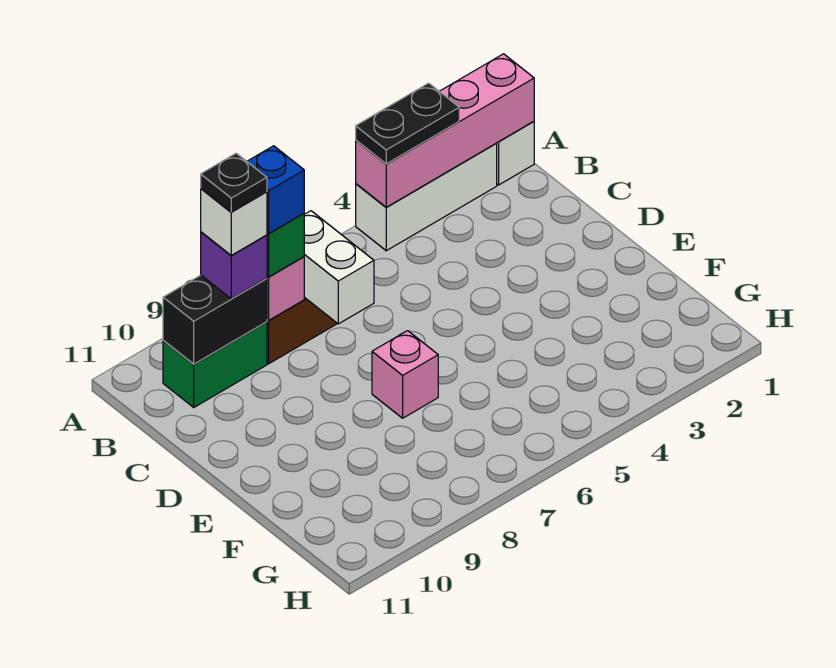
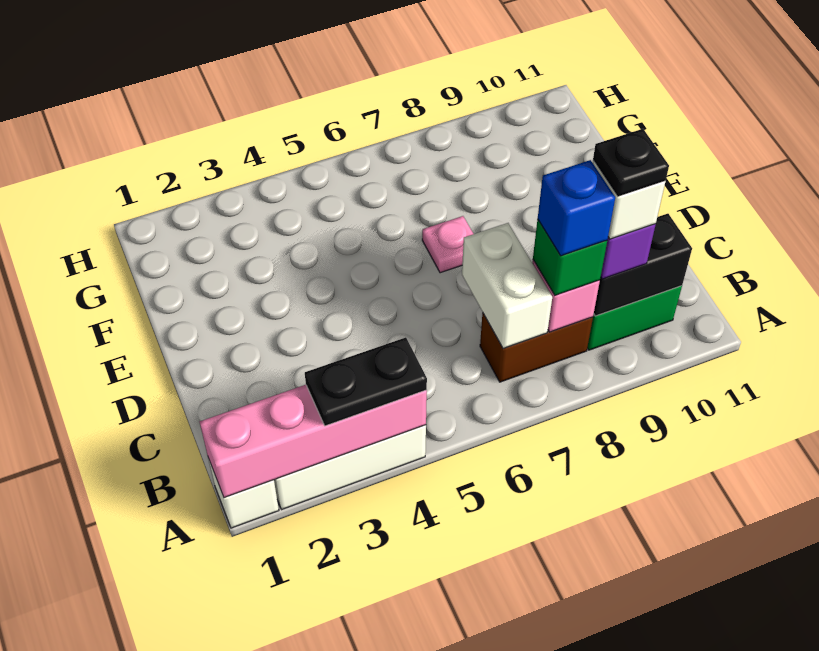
pink brick E7 level 1 -> pink plate E7 level 1

